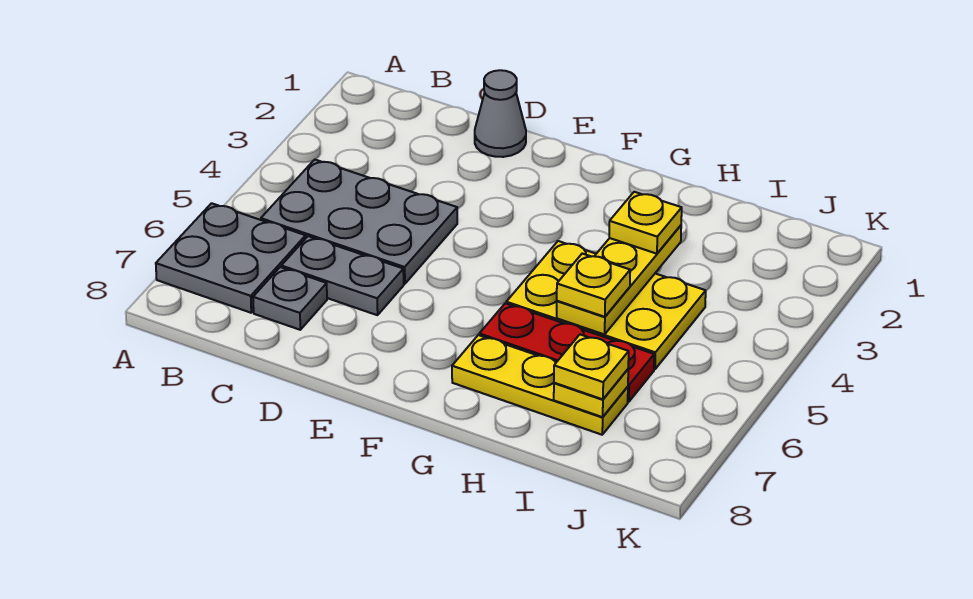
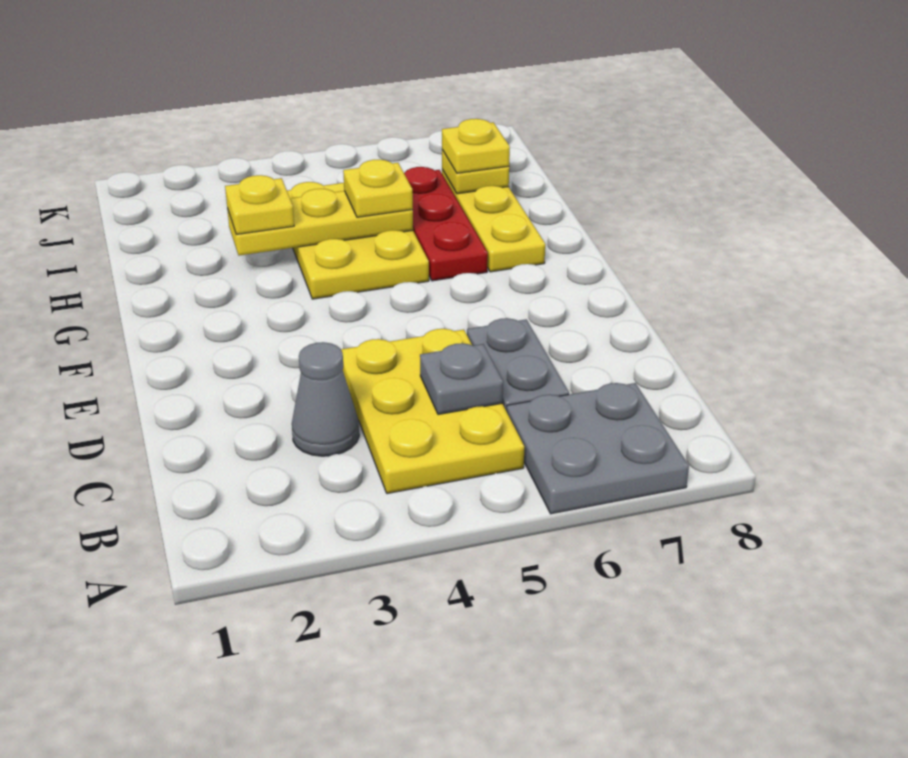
grey plate B4:D5 level 1 -> yellow plate B4:D5 level 1
grey plate C7 level 1 -> grey plate C5 level 2
grey cone D1 level 1 -> grey cone C3 level 1

